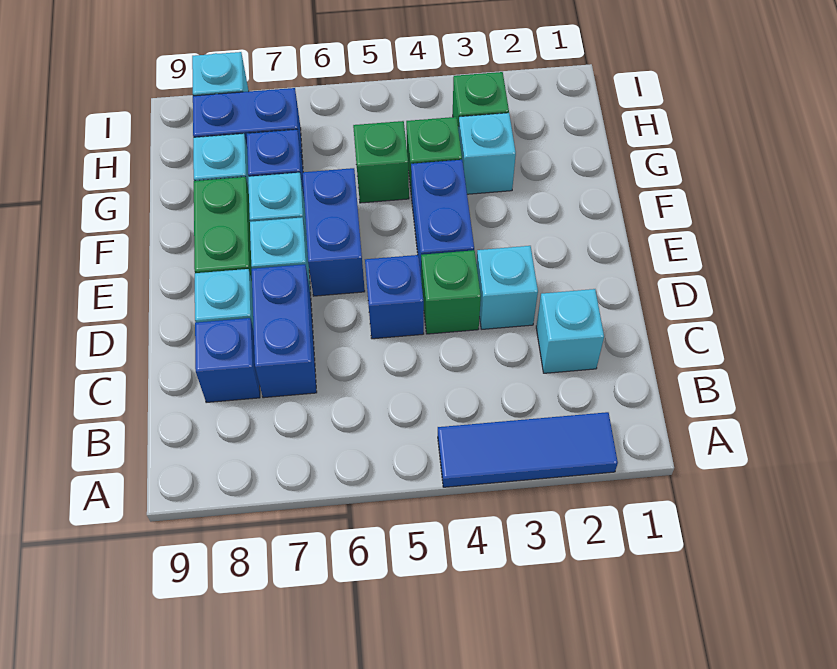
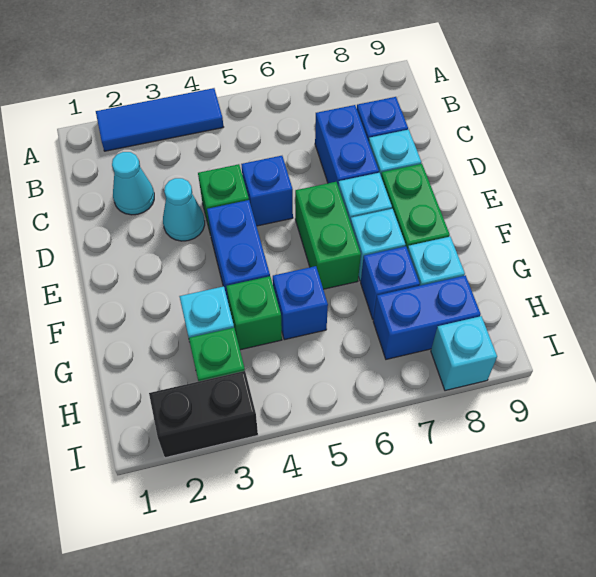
cyan brick C2 level 1 -> cyan cone C2 level 1
cyan brick D3 level 1 -> cyan cone D3 level 1
blue brick E6:F6 level 1 -> green brick E6:F6 level 1
green brick G5 level 1 -> blue brick G5 level 1
none -> black brick I2:I3 level 1

